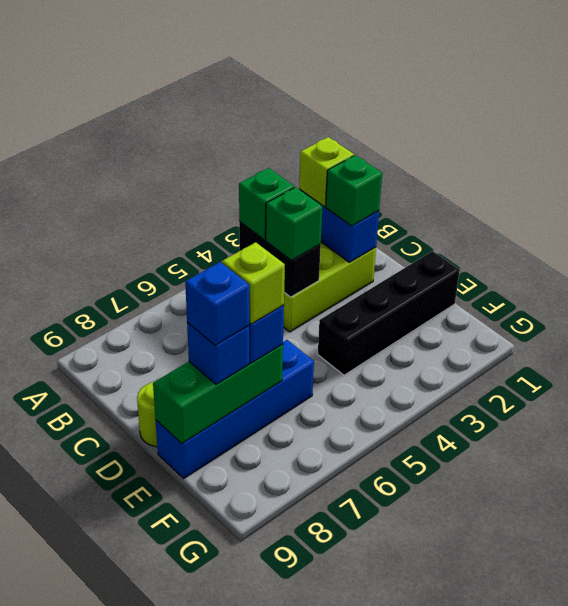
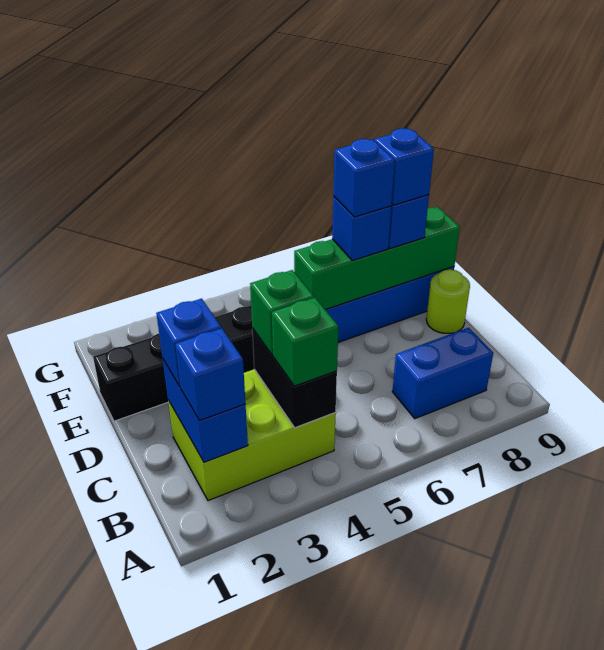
lime brick B2 level 3 -> blue brick B2 level 3
none -> blue brick B7:B8 level 1
green brick C2 level 3 -> blue brick C2 level 3
green brick E7:E9 level 2 -> green brick E6:E9 level 2
lime brick E7 level 4 -> blue brick E7 level 4

